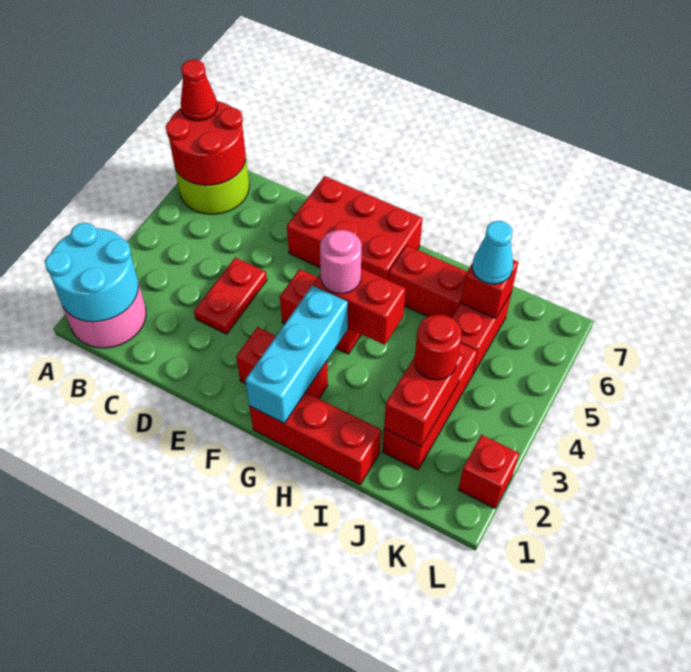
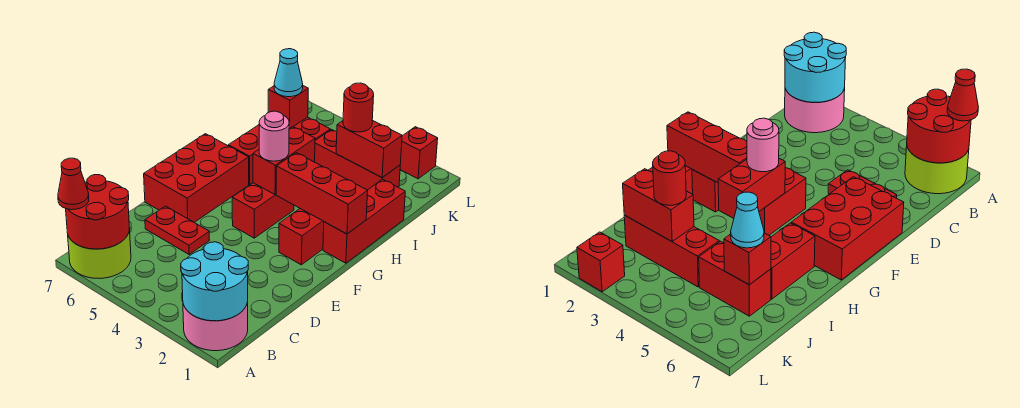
red plate D3:D4 level 1 -> red plate D5:D6 level 1
cyan brick G1:G3 level 2 -> red brick G1:G3 level 2

